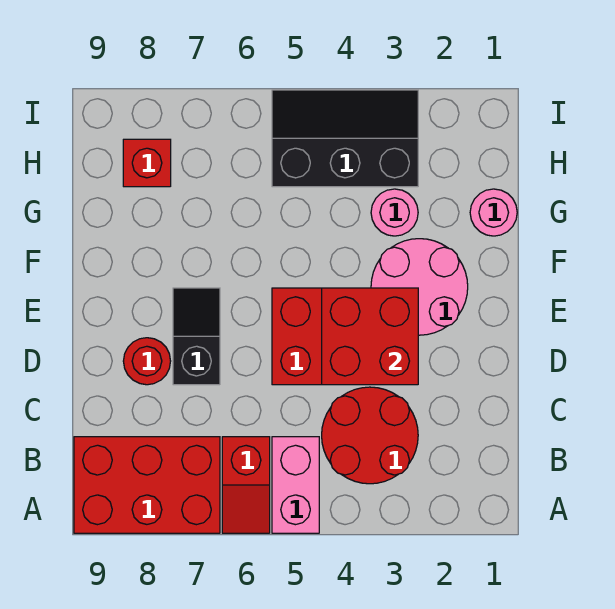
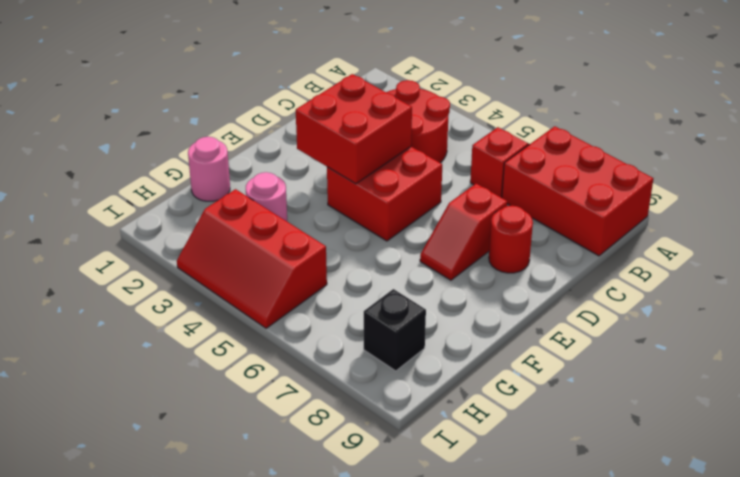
pink brick A5:B5 level 1 -> none
black slope D7:E7 level 1 top D -> red slope D7:E7 level 1 top D
pink round brick E2:F3 level 1 -> none
black slope H3:I5 level 1 top H -> red slope H3:I5 level 1 top H
red brick H8 level 1 -> black brick H8 level 1

